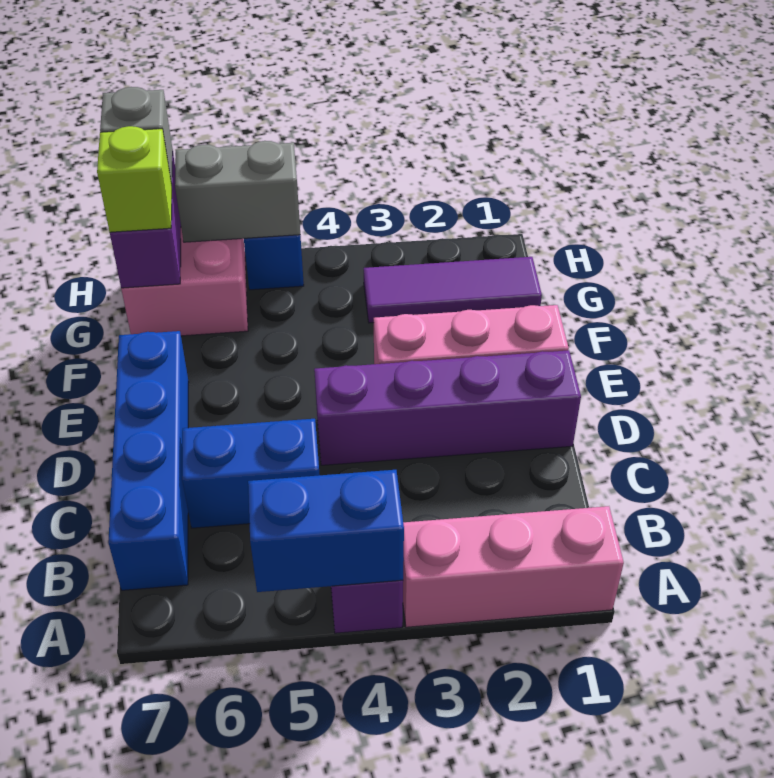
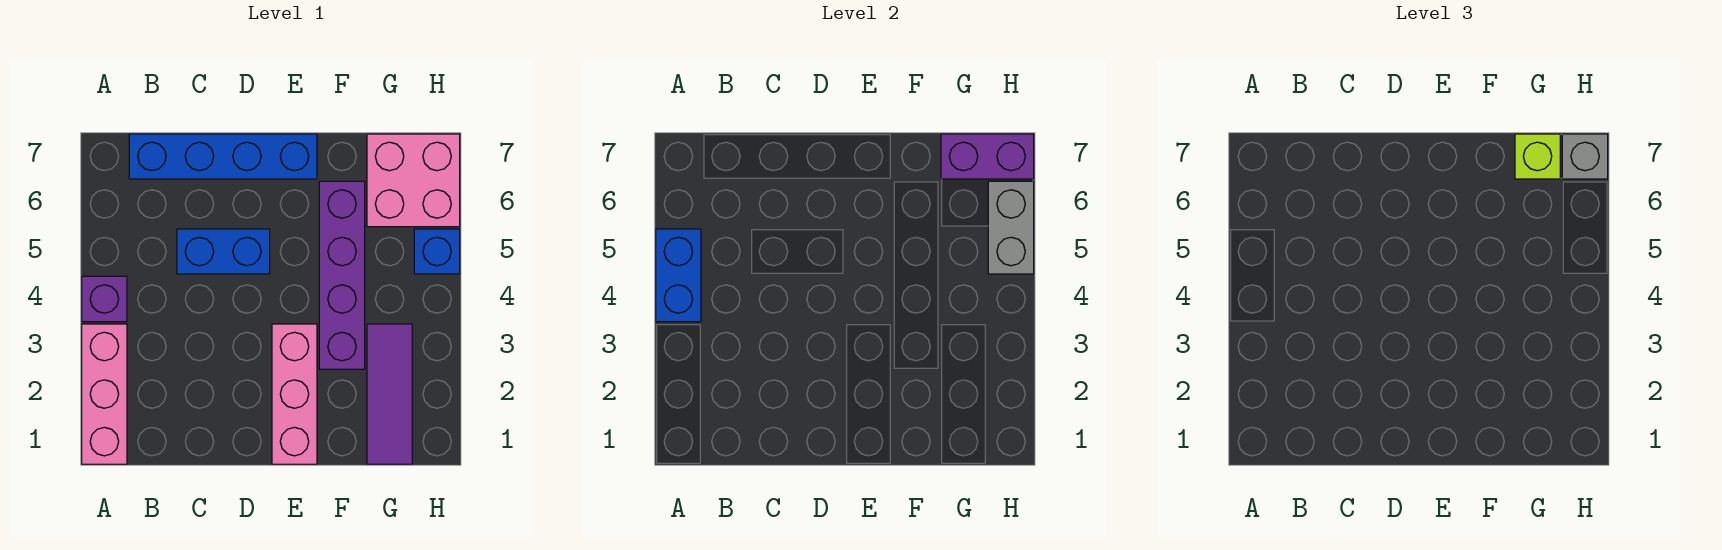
blue brick C5:C6 level 1 -> blue brick C5:D5 level 1
purple brick D1:D4 level 1 -> purple brick F3:F6 level 1

